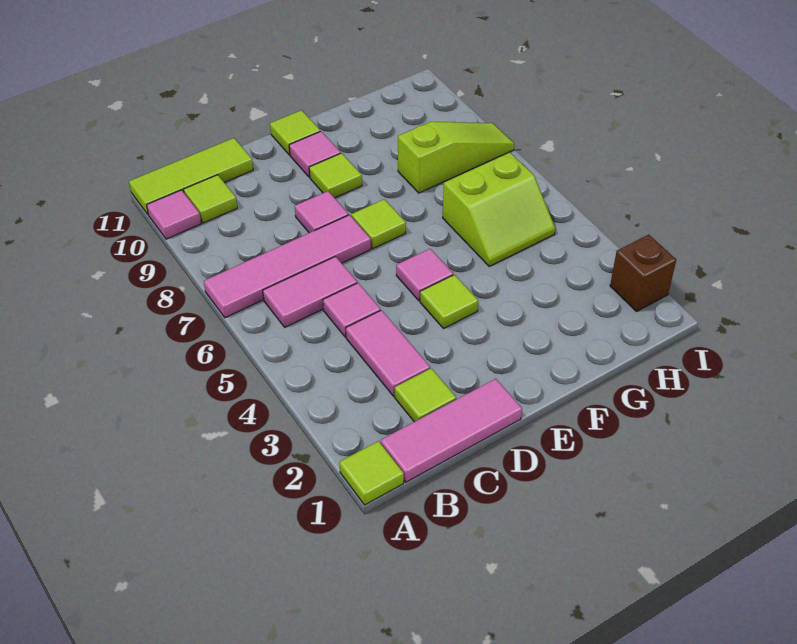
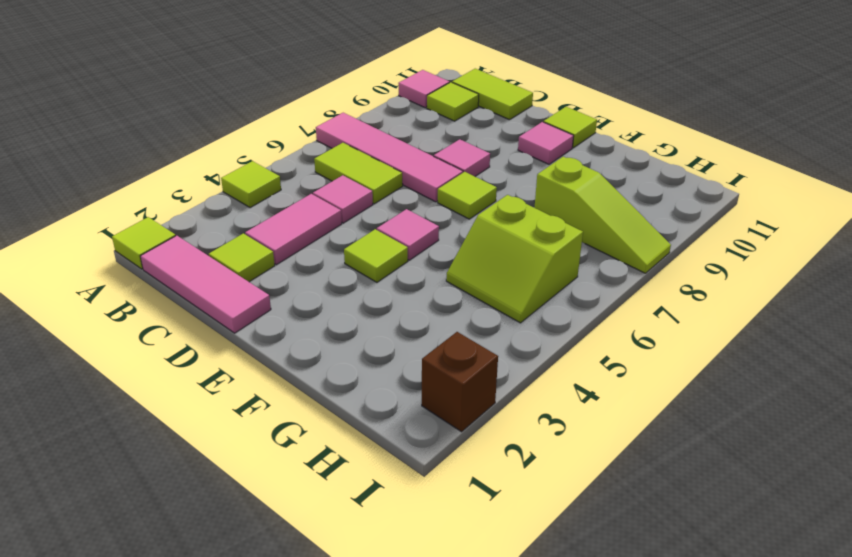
lime tile A11:C11 level 1 -> lime tile B11:C11 level 1
pink tile B6:C6 level 1 -> lime tile B6:C6 level 1
lime tile E9 level 1 -> lime tile A4 level 1

